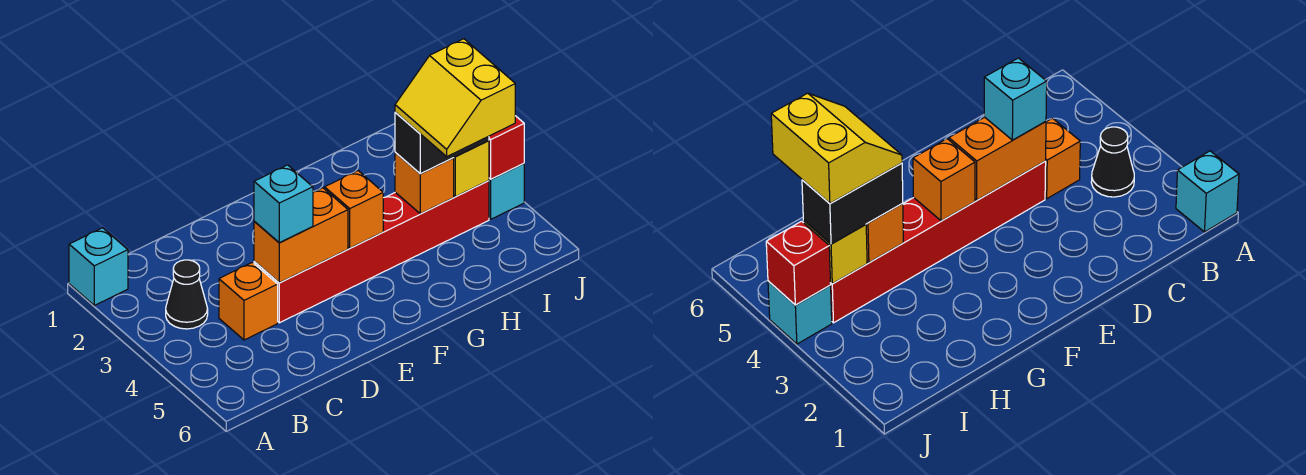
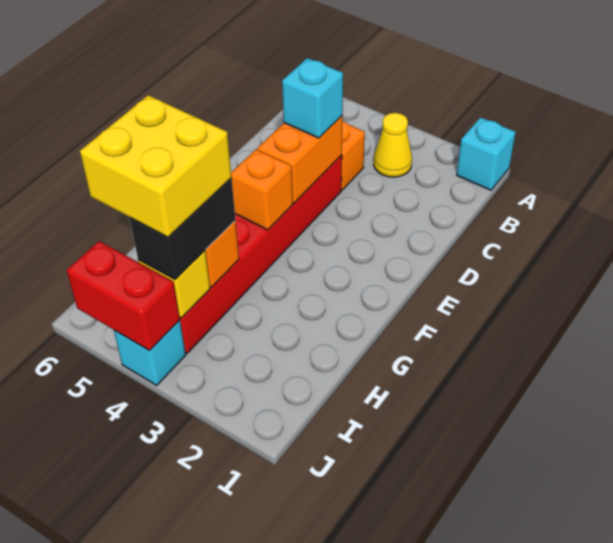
black cone B3 level 1 -> yellow cone B3 level 1
yellow slope H4:I5 level 4 top I -> yellow brick H4:I5 level 4
red brick J4 level 2 -> red brick J4:J5 level 2

